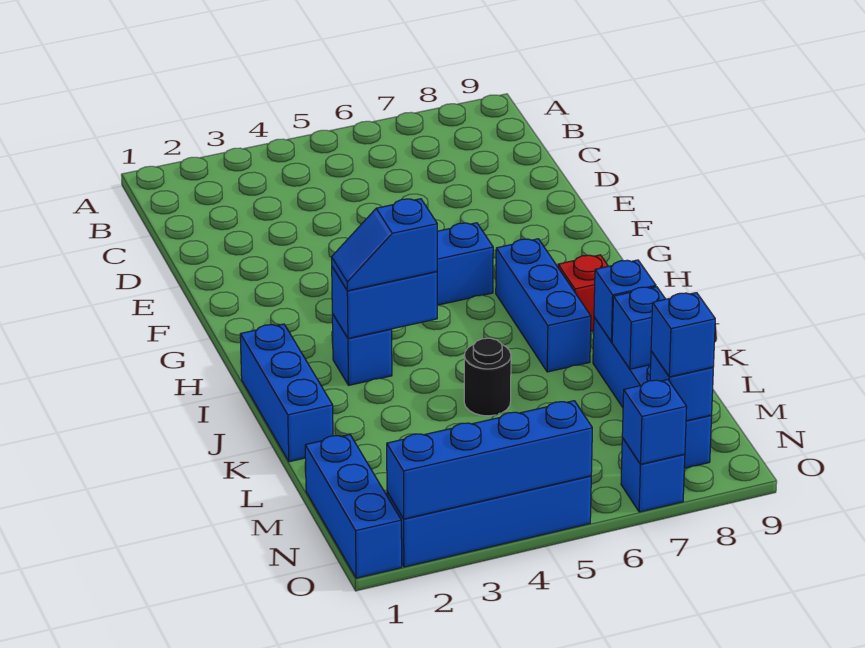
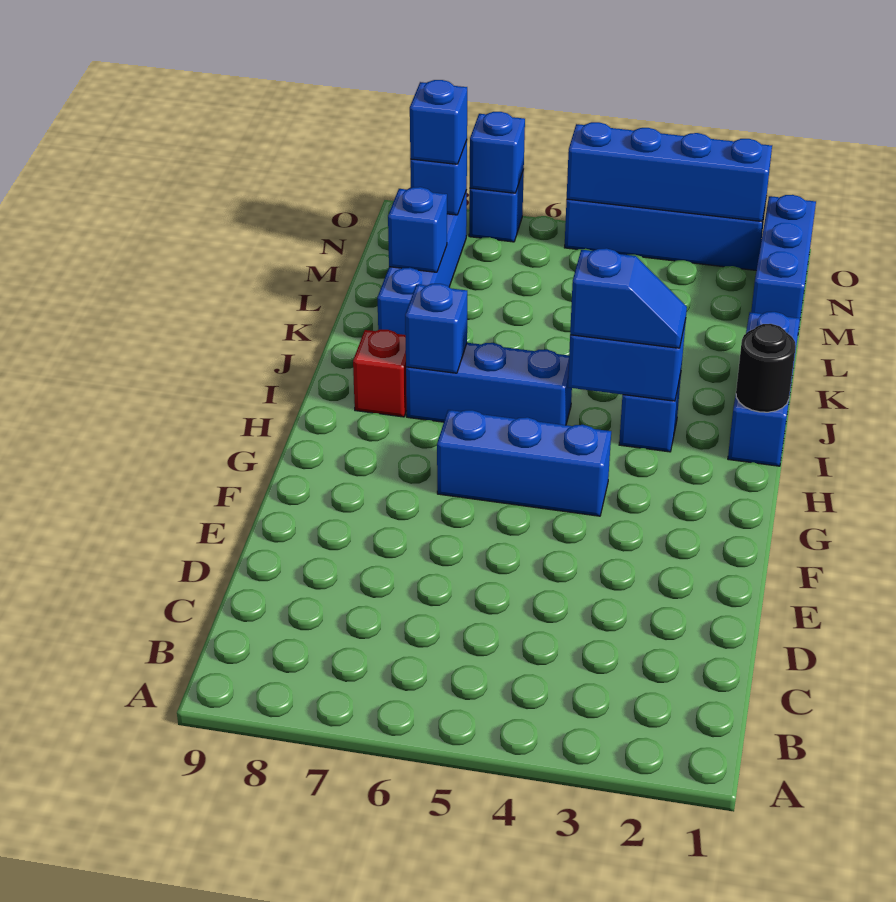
blue brick H7:J7 level 1 -> blue brick I5:I7 level 1
black round brick K5 level 1 -> black round brick I1 level 2
blue brick K8 level 2 -> blue brick I7 level 2

